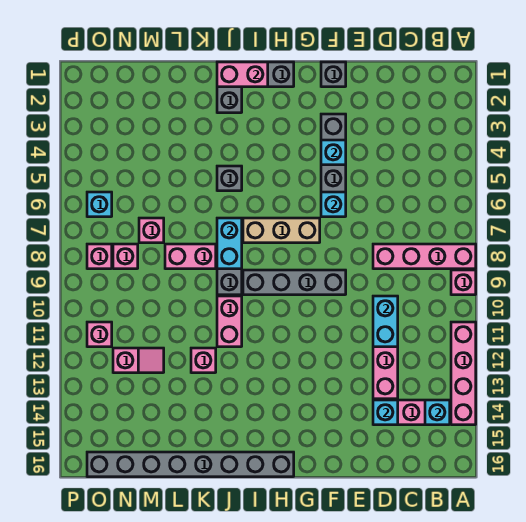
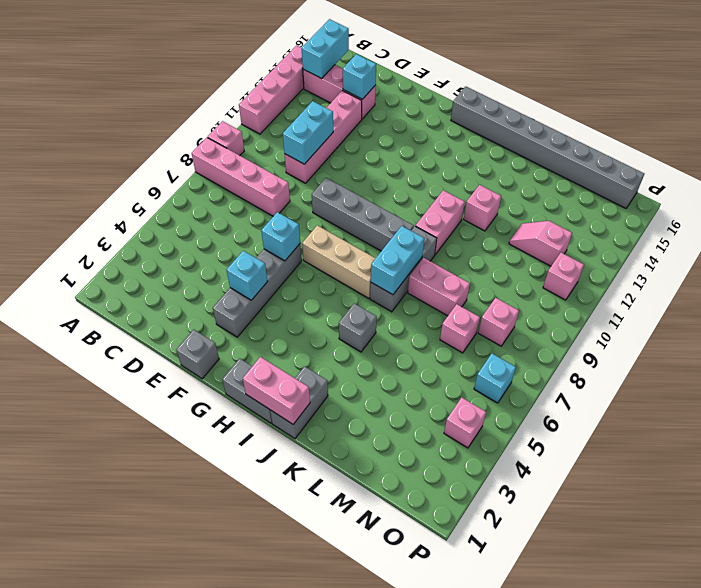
cyan brick B14 level 2 -> cyan brick B14:B15 level 2
pink brick O8 level 1 -> pink brick O4 level 1

